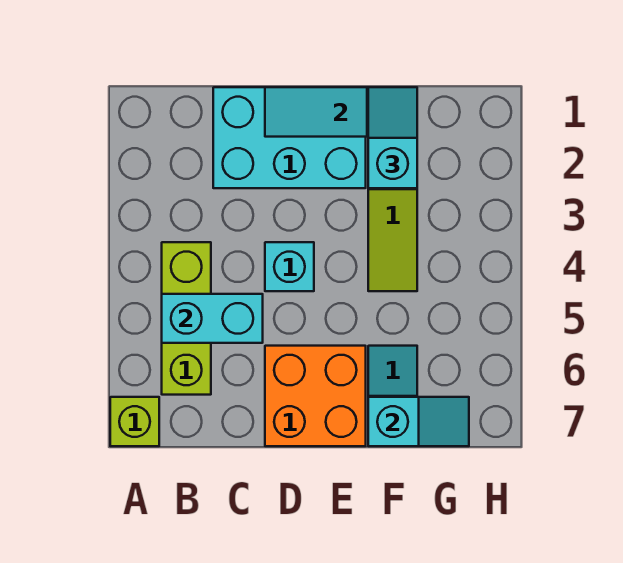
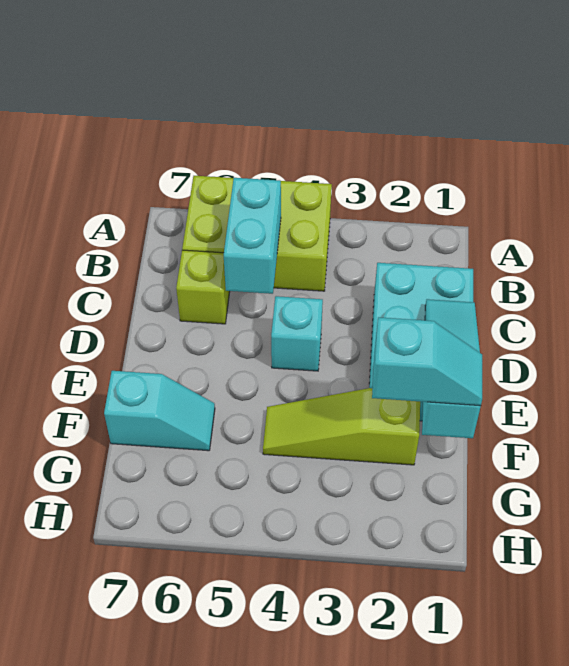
lime brick A7 level 1 -> lime brick C6 level 1
lime brick B4:B6 level 1 -> lime brick A4:B6 level 1
orange brick D6:E7 level 1 -> none
cyan slope F7:G7 level 2 top F -> none

